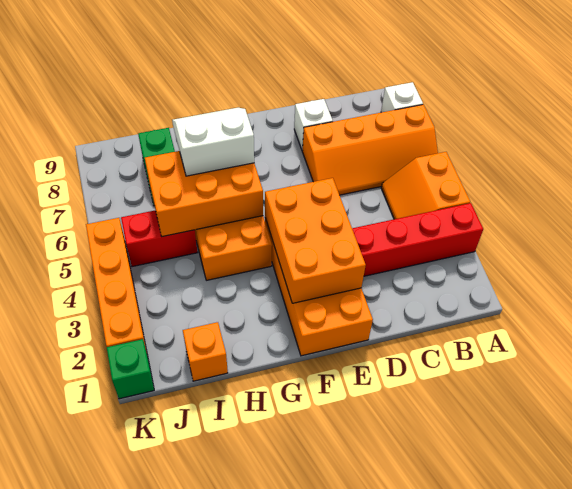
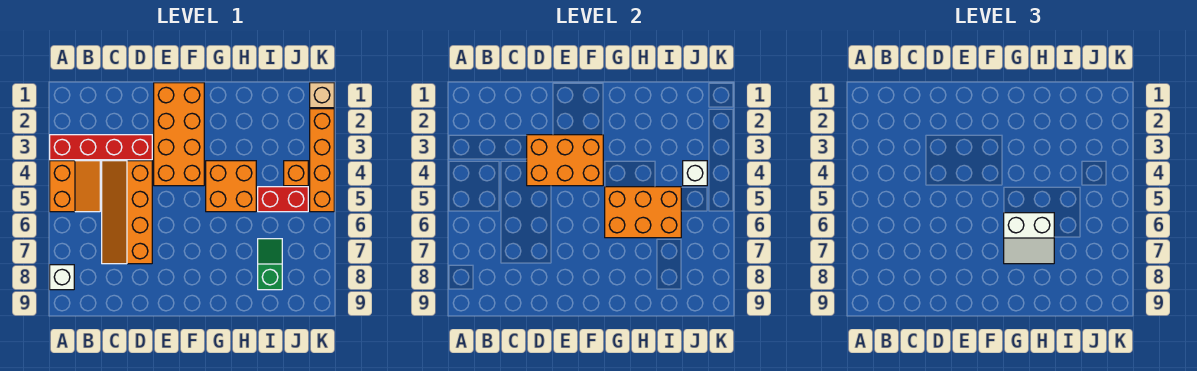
orange slope A6:D7 level 1 top 7 -> orange slope C4:D7 level 1 top D
white brick D8 level 1 -> white brick J4 level 2
orange brick E2:F4 level 2 -> orange brick D3:F4 level 2
orange brick I1 level 1 -> orange brick J4 level 1
green brick K1 level 1 -> tan brick K1 level 1

